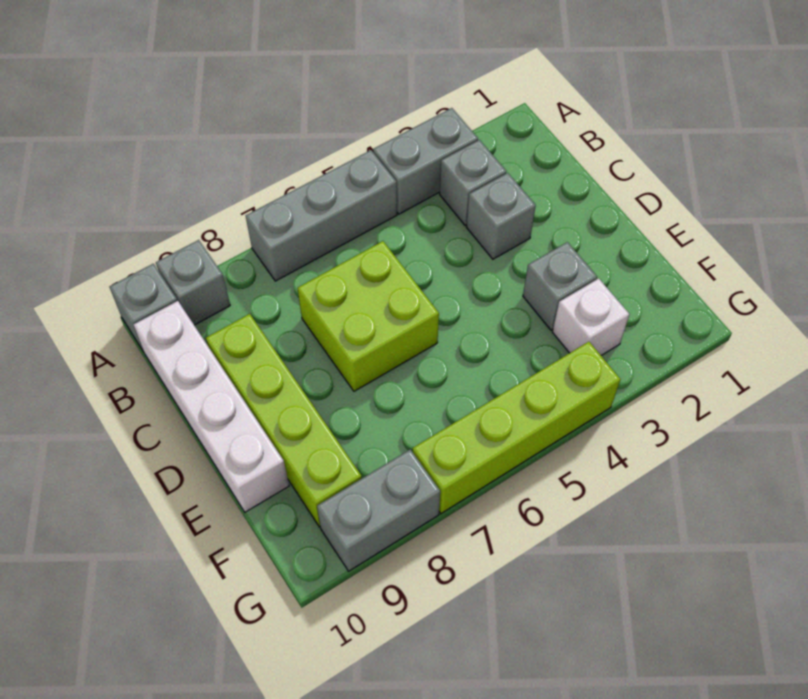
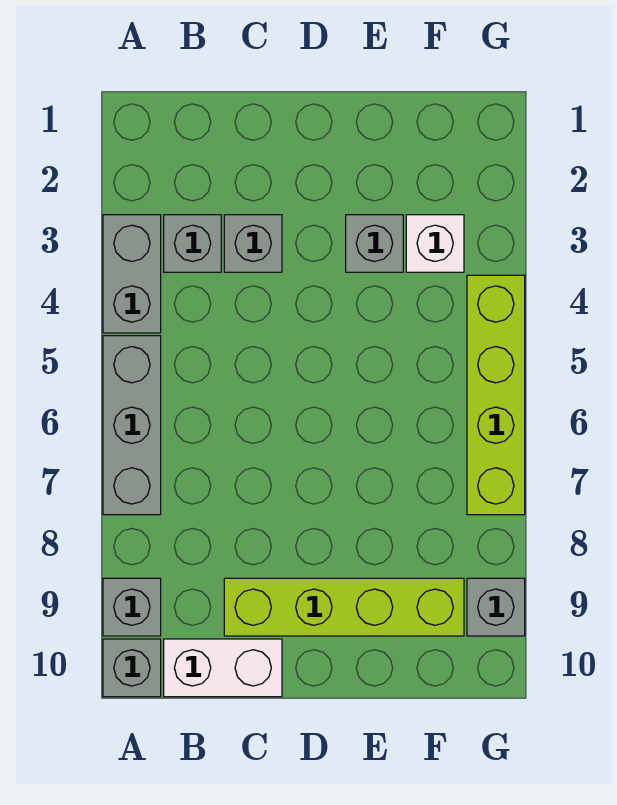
white brick B10:E10 level 1 -> white brick B10:C10 level 1
lime brick C6:D7 level 1 -> none
grey brick G8:G9 level 1 -> grey brick G9 level 1

